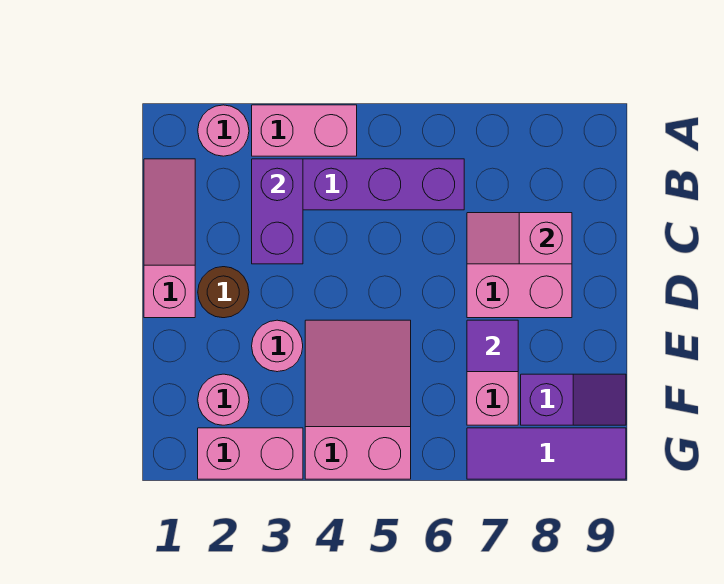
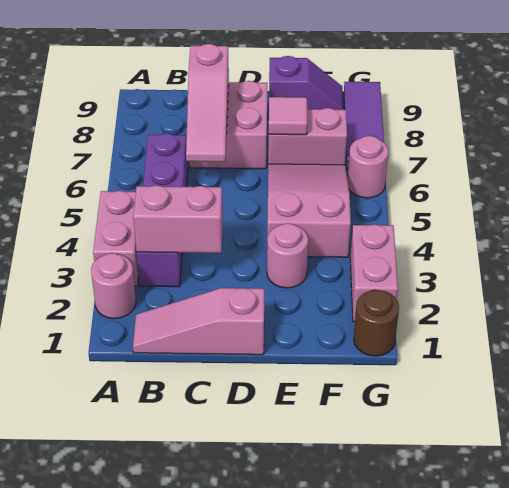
purple brick B3:C3 level 2 -> pink brick B3:C3 level 2
pink slope C7:C8 level 2 top 8 -> pink slope C6:C8 level 2 top 8
brown round brick D2 level 1 -> brown round brick G1 level 1
pink slope E4:G5 level 1 top G -> pink slope E4:F6 level 1 top 4
purple tile E7 level 2 -> pink tile E7 level 2
pink round brick F2 level 1 -> pink round brick G6 level 1
purple slope F8:F9 level 1 top 8 -> purple slope E9:F9 level 1 top E

